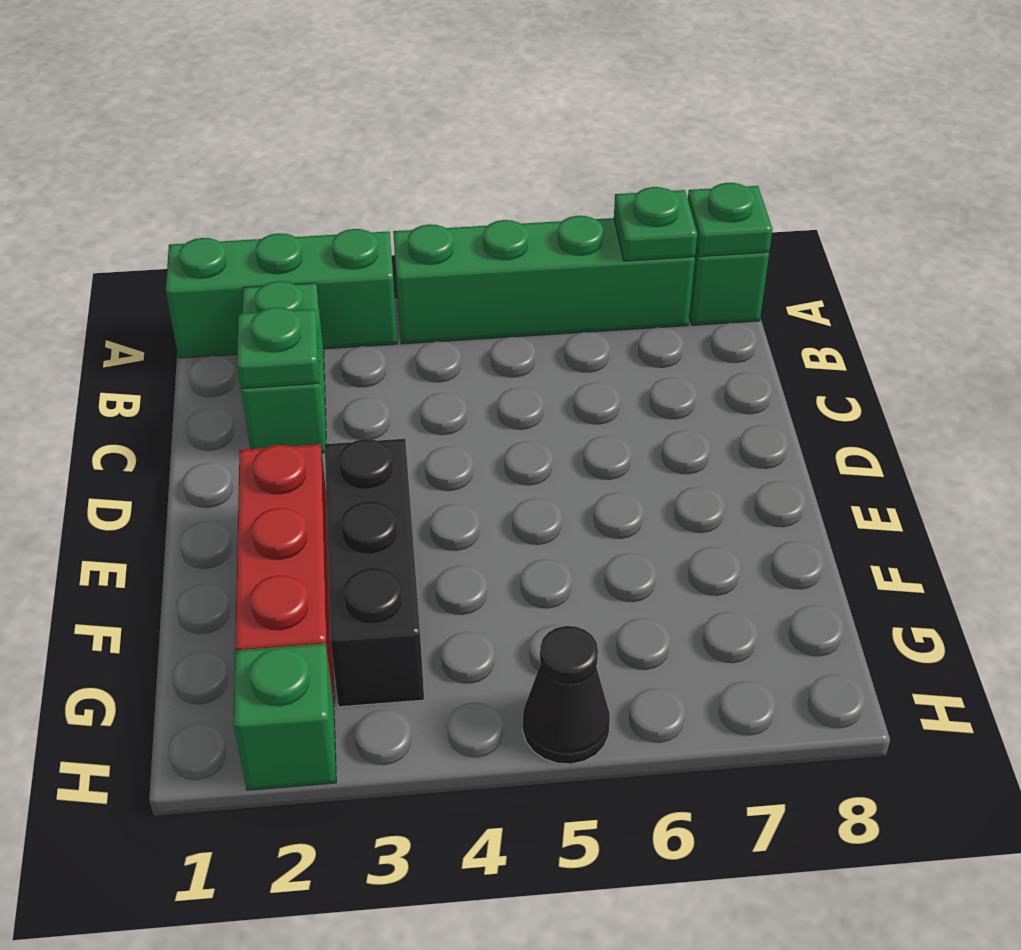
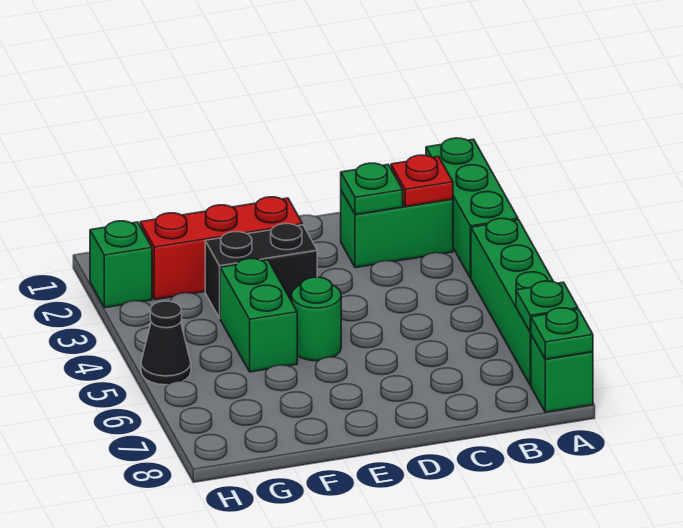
none -> red plate B2 level 2
black brick E3:G3 level 1 -> black brick E3:F3 level 1
none -> green round brick E5 level 1
none -> green brick F4:F5 level 1

